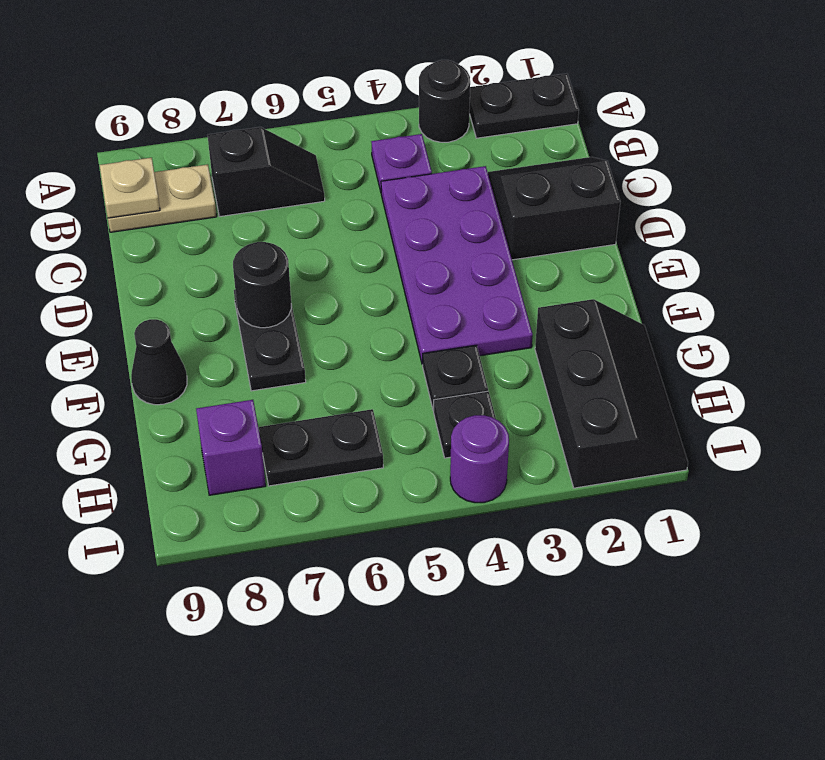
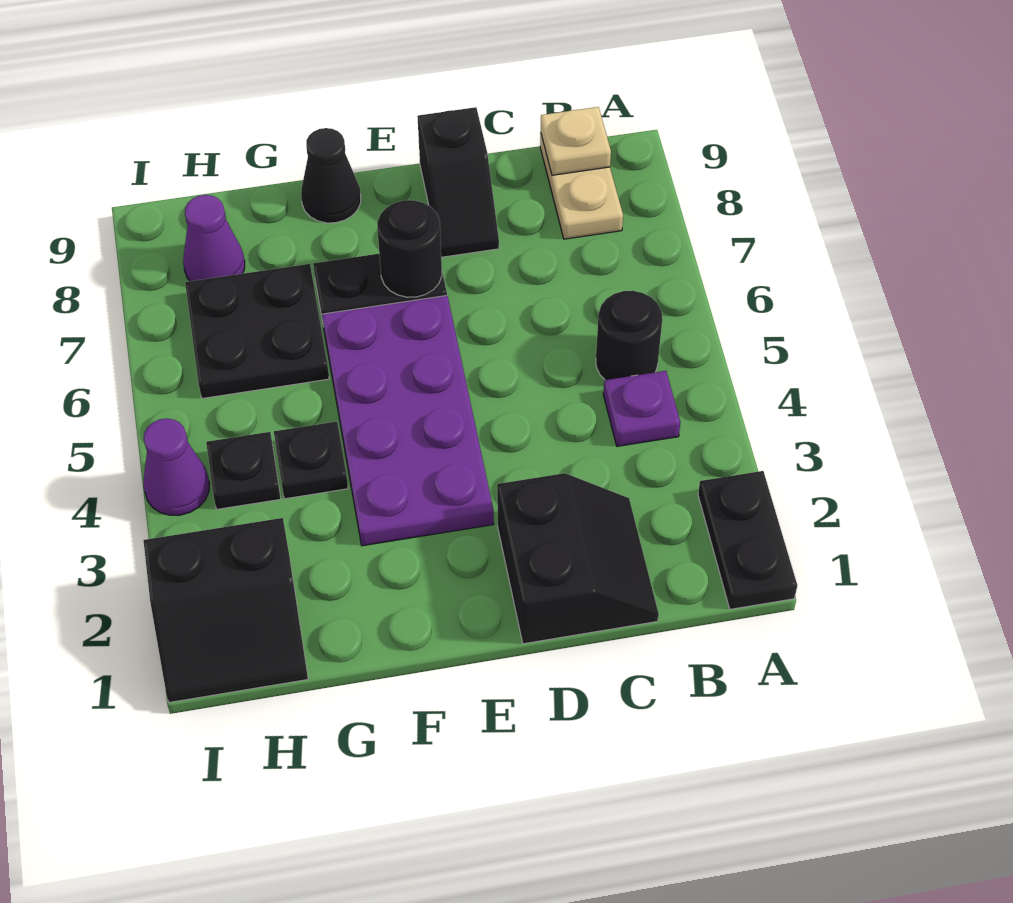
black round brick A3 level 1 -> black round brick B5 level 1
black slope B6:B7 level 1 top 7 -> black slope D8:D9 level 1 top 9
purple plate C3:F4 level 1 -> purple plate E3:F6 level 1
black slope G1:I2 level 1 top 2 -> black slope H1:I2 level 1 top 2
black plate H6:H7 level 1 -> black plate G6:H7 level 1
purple brick H8 level 1 -> purple cone H8 level 1
purple round brick I4 level 1 -> purple cone I4 level 1

